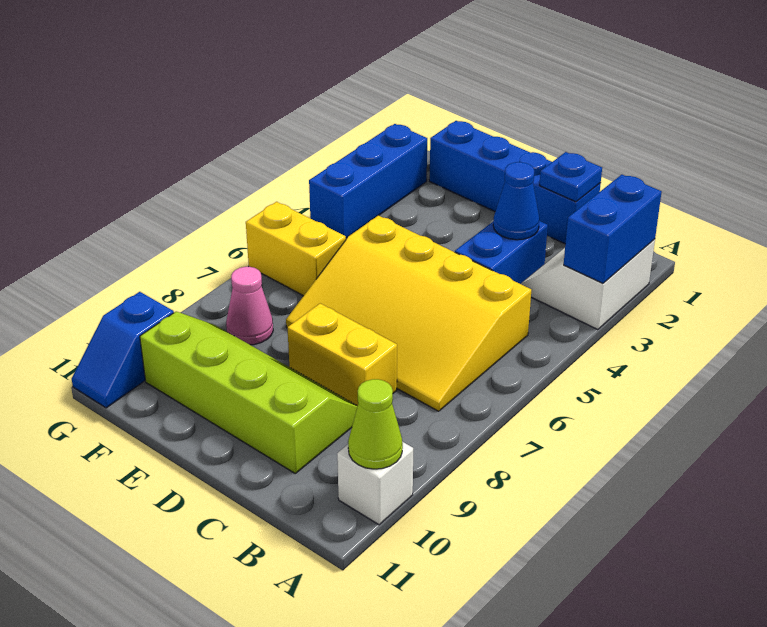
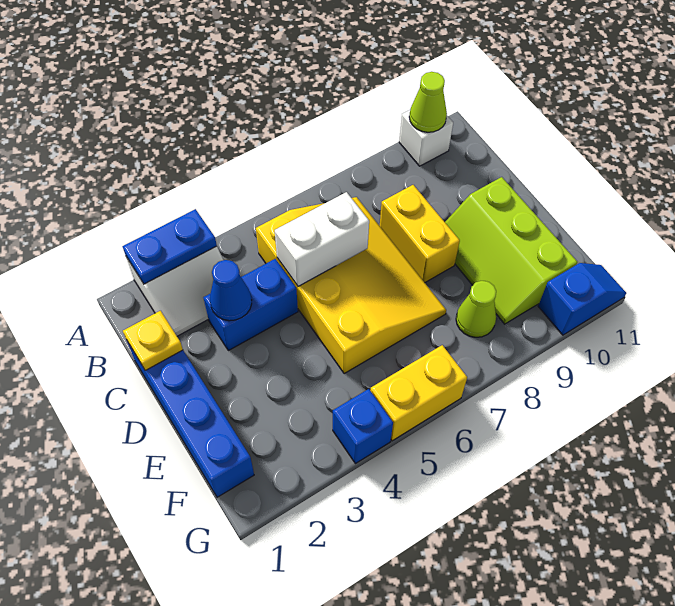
blue brick A2:A3 level 2 -> blue plate A2:A3 level 2
blue plate C1 level 2 -> yellow plate C1 level 2
none -> white brick C5:C6 level 2
lime slope C9:F10 level 1 top 10 -> lime slope D9:F10 level 1 top 10
yellow brick F6:G6 level 1 -> yellow brick G5:G6 level 1
pink cone F8 level 1 -> lime cone F8 level 1
blue brick G2:G4 level 1 -> blue brick G4 level 1

